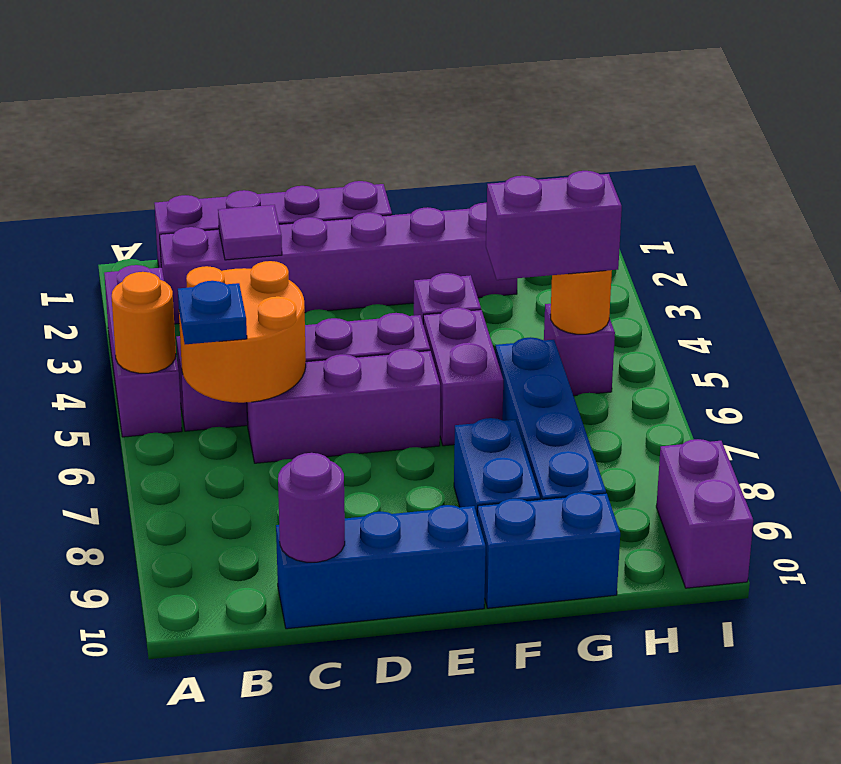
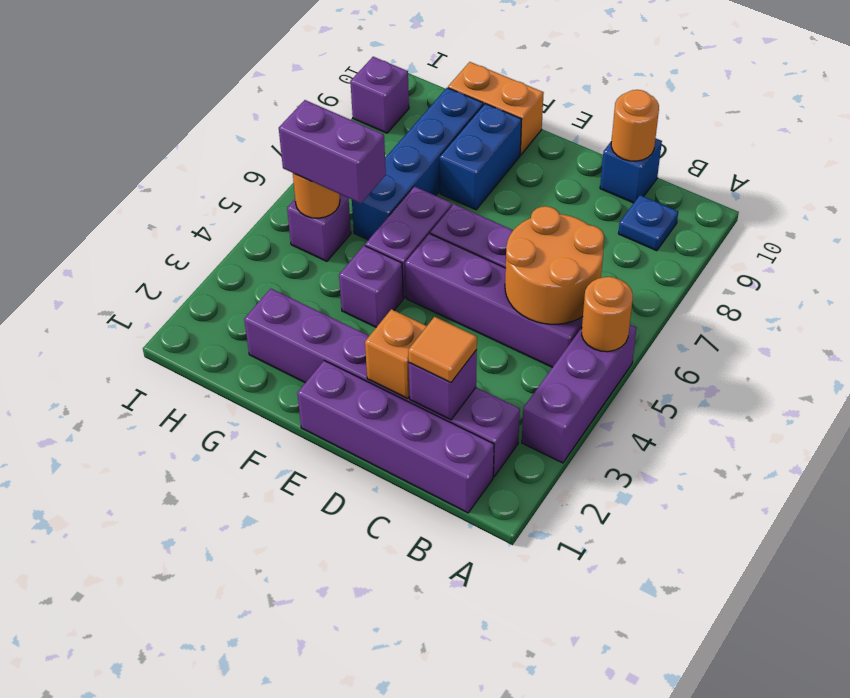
blue plate B6 level 3 -> blue plate B9 level 1
purple tile C2 level 2 -> purple brick C2 level 2
none -> orange tile C2 level 3
blue brick C10:E10 level 1 -> blue brick C10 level 1
purple round brick C10 level 2 -> orange round brick C10 level 2
none -> orange brick D2 level 2
blue brick F10:G10 level 1 -> orange brick F10:G10 level 1
purple brick I9:I10 level 1 -> purple brick I9 level 1

